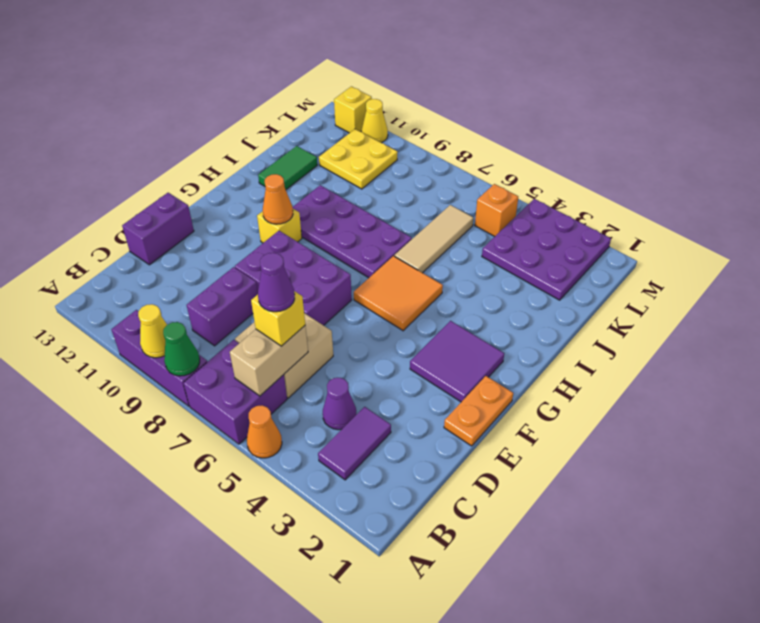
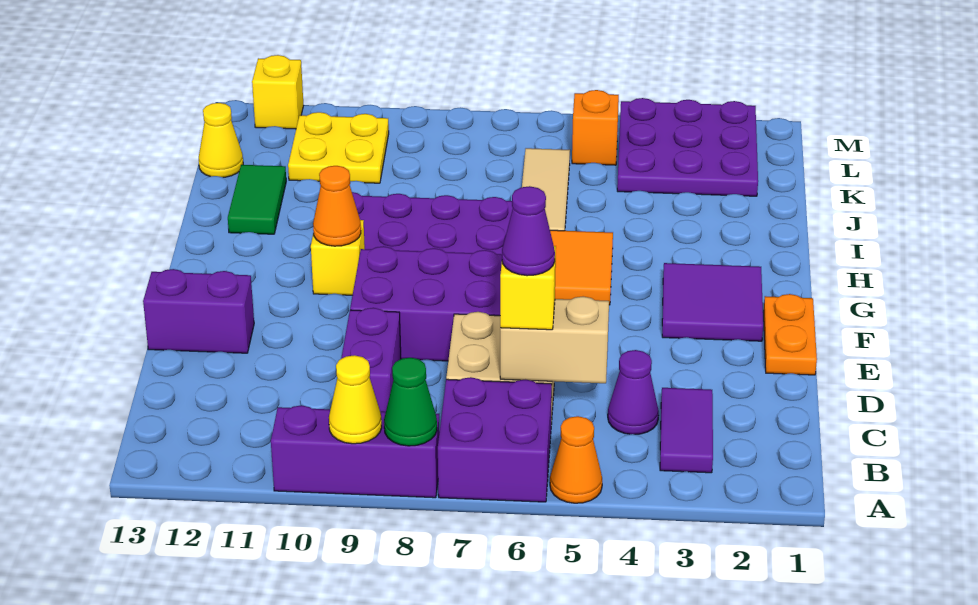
tan brick B6:C6 level 2 -> tan brick C5:C6 level 2
purple brick D13:E13 level 1 -> purple brick E12:E13 level 1
yellow cone M11 level 1 -> yellow cone K13 level 1

